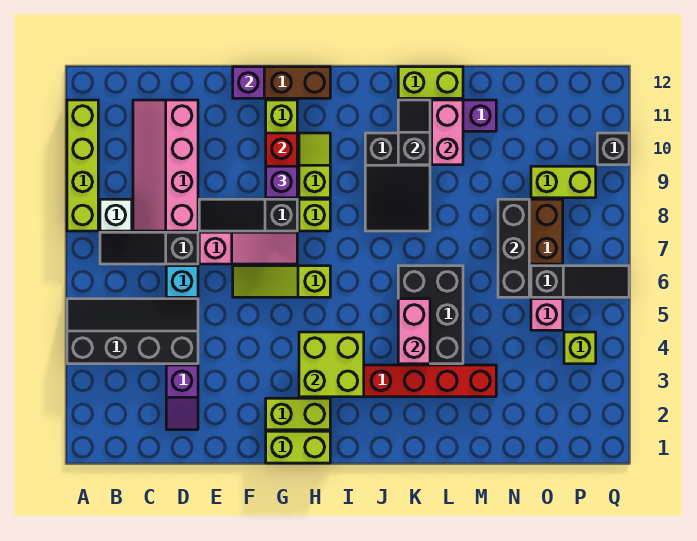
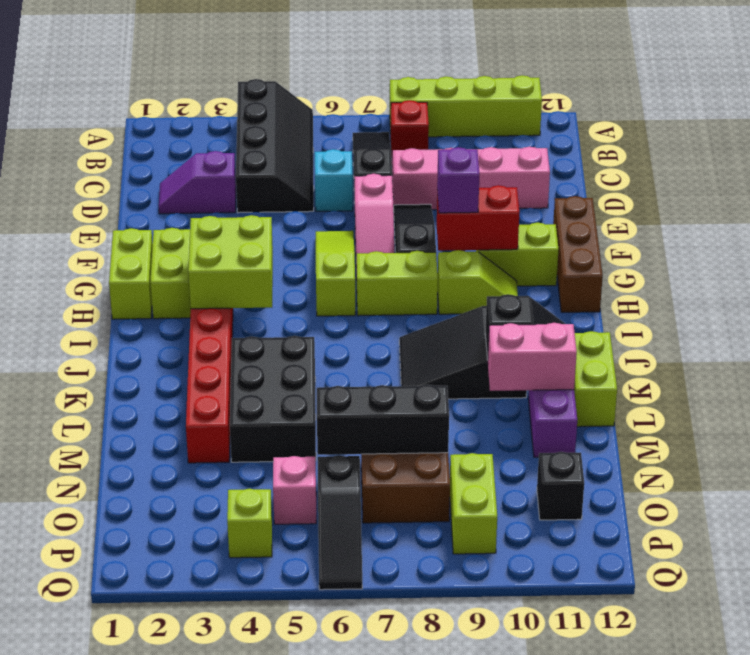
white brick B8 level 1 -> red brick B8 level 1
purple brick F12 level 2 -> none
lime brick H8 level 1 -> lime brick H7:H8 level 1
black brick K4:L6 level 1 -> black brick K4:M5 level 1
pink brick K4:K5 level 2 -> none
black brick Q10 level 1 -> black brick O11 level 1

